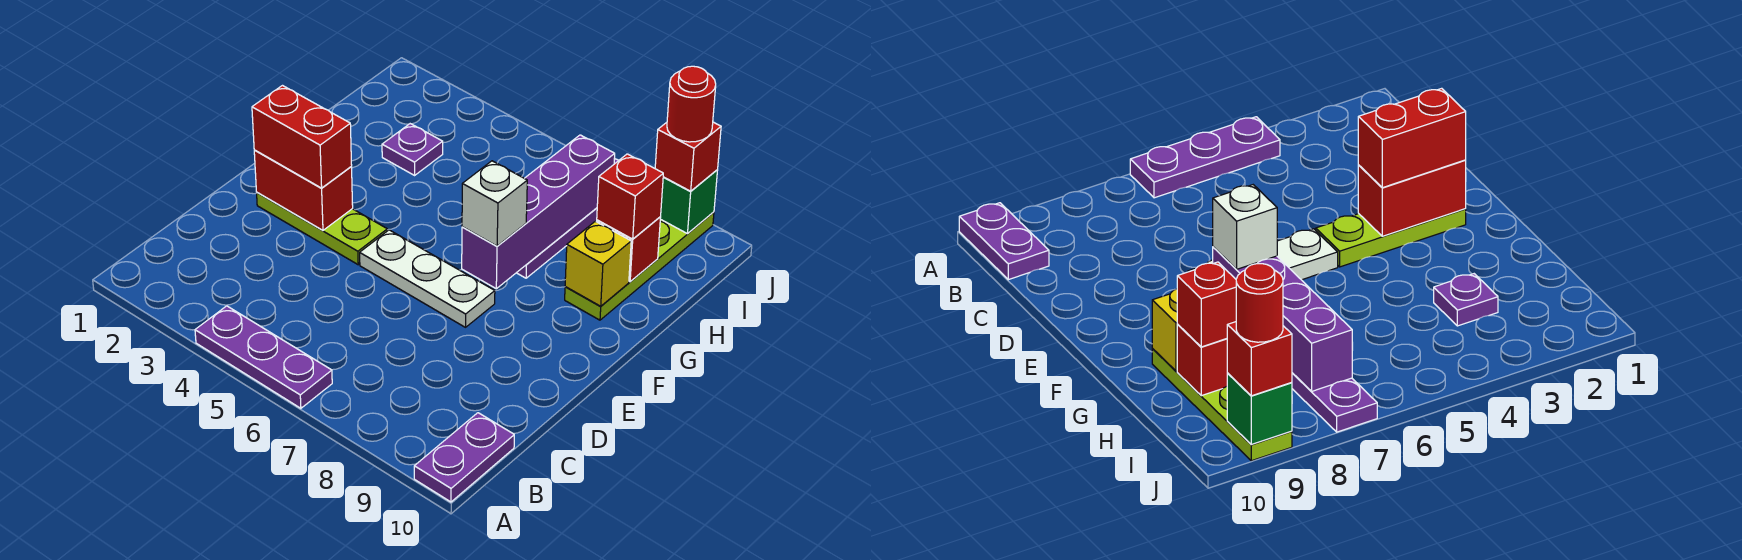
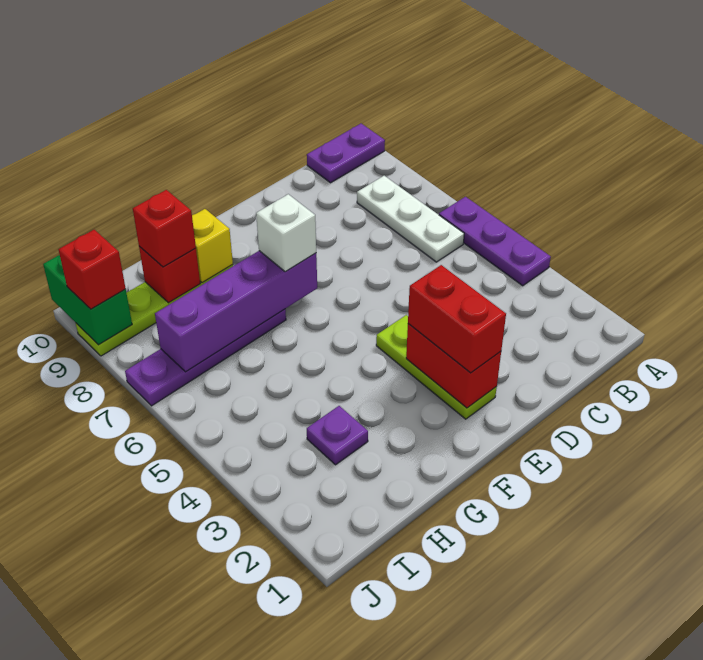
white plate E5:E7 level 1 -> white plate B6:B8 level 1
green brick J9 level 2 -> green brick J9:J10 level 2
red round brick J9 level 4 -> none

